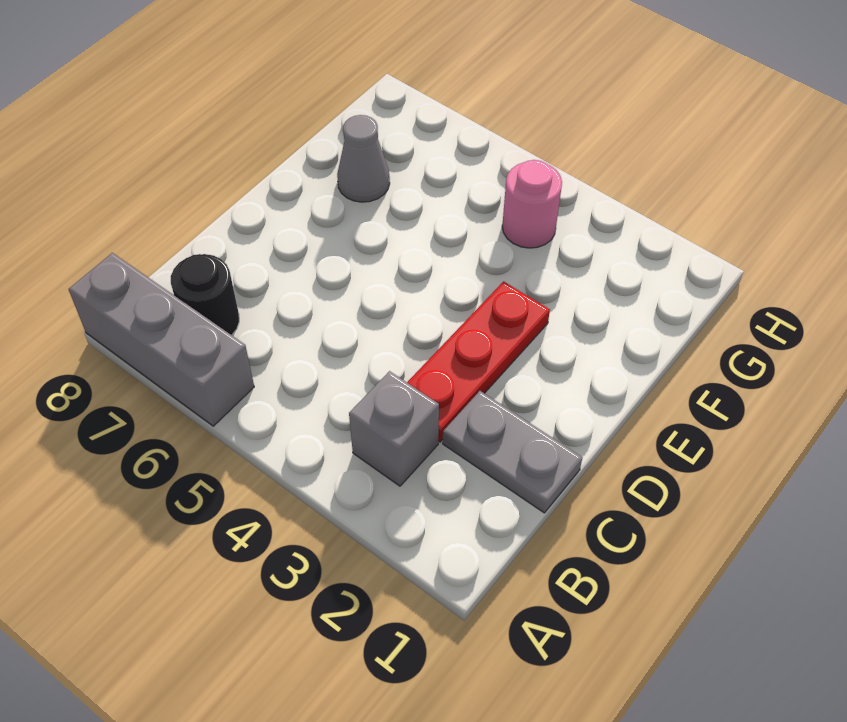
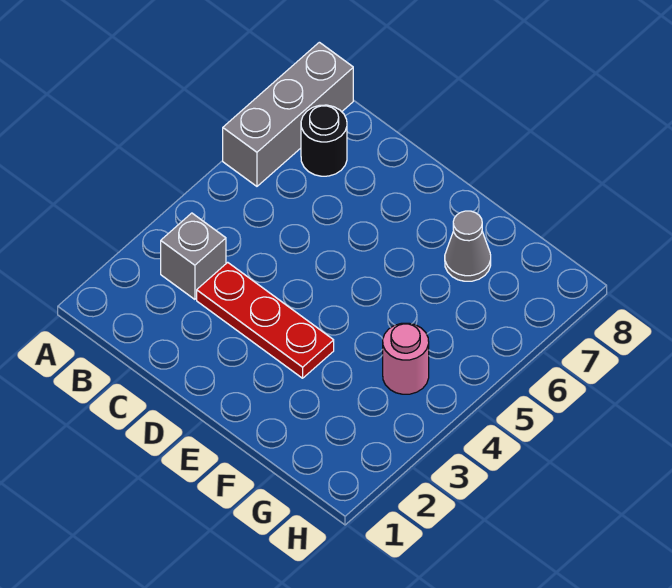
grey plate C1:C2 level 1 -> none

